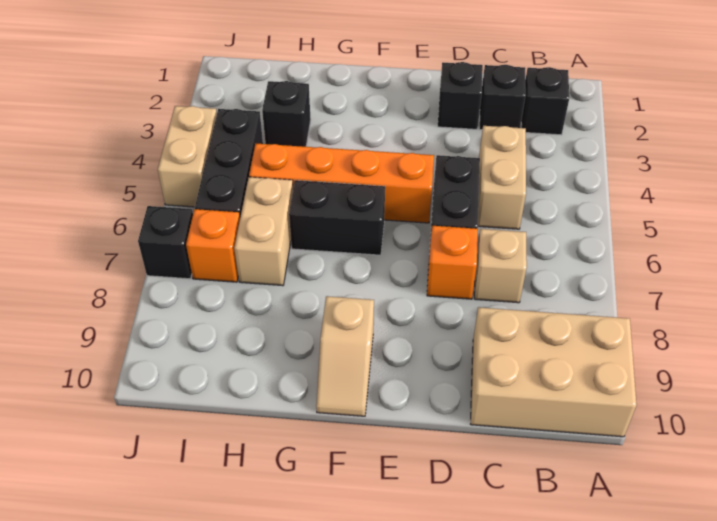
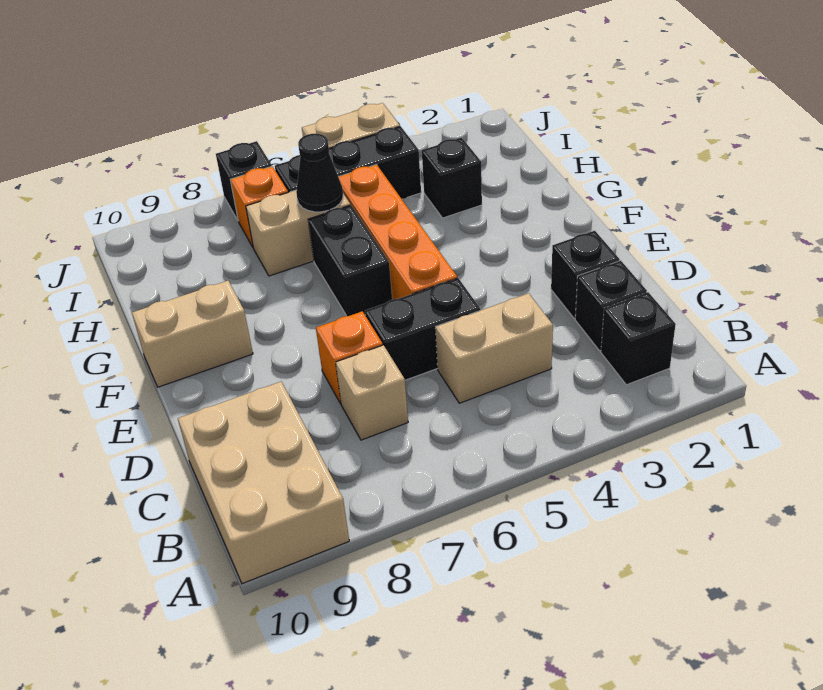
tan slope F9:F10 level 1 top 9 -> tan brick F9:F10 level 1
none -> black cone H6 level 2

